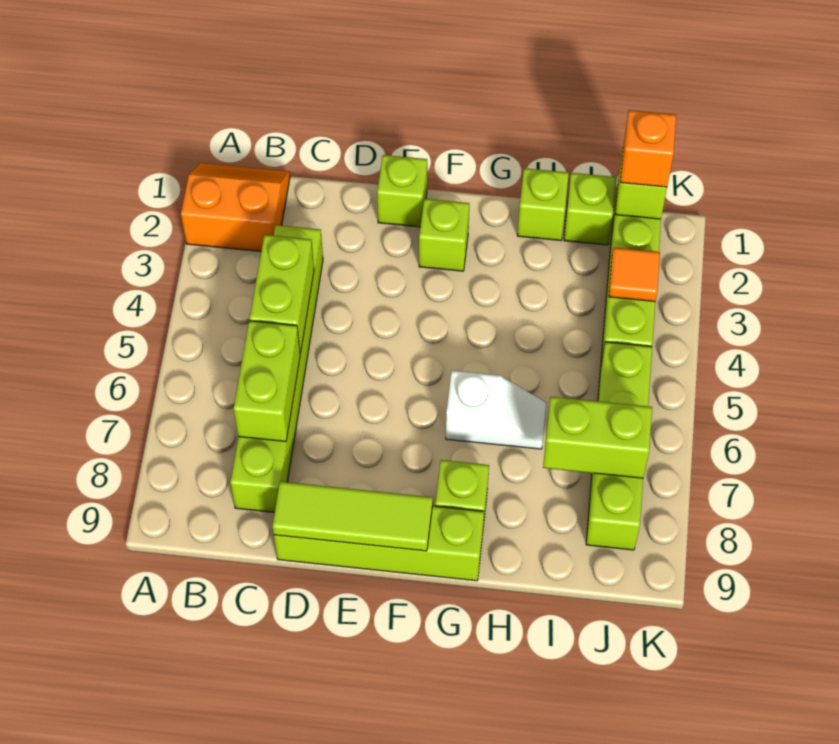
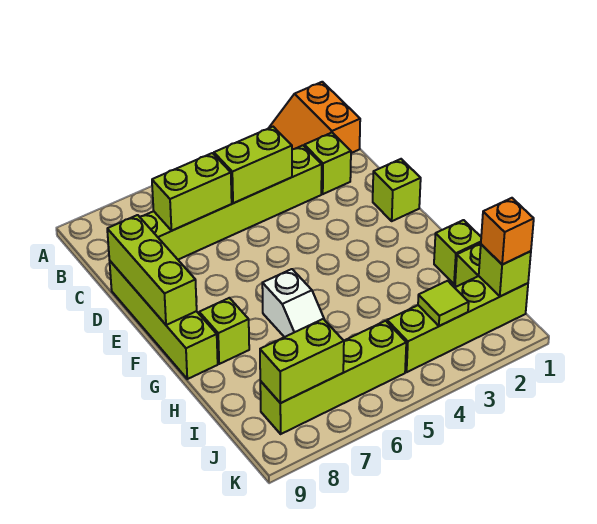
orange slope A1:B2 level 1 top 2 -> orange slope A1:B2 level 1 top 1
lime tile D9:F9 level 2 -> lime brick D9:F9 level 2
lime brick F2 level 1 -> lime brick C2 level 1
lime brick I7:J7 level 2 -> lime brick J7:J8 level 2
orange tile J3 level 2 -> lime tile J3 level 2

